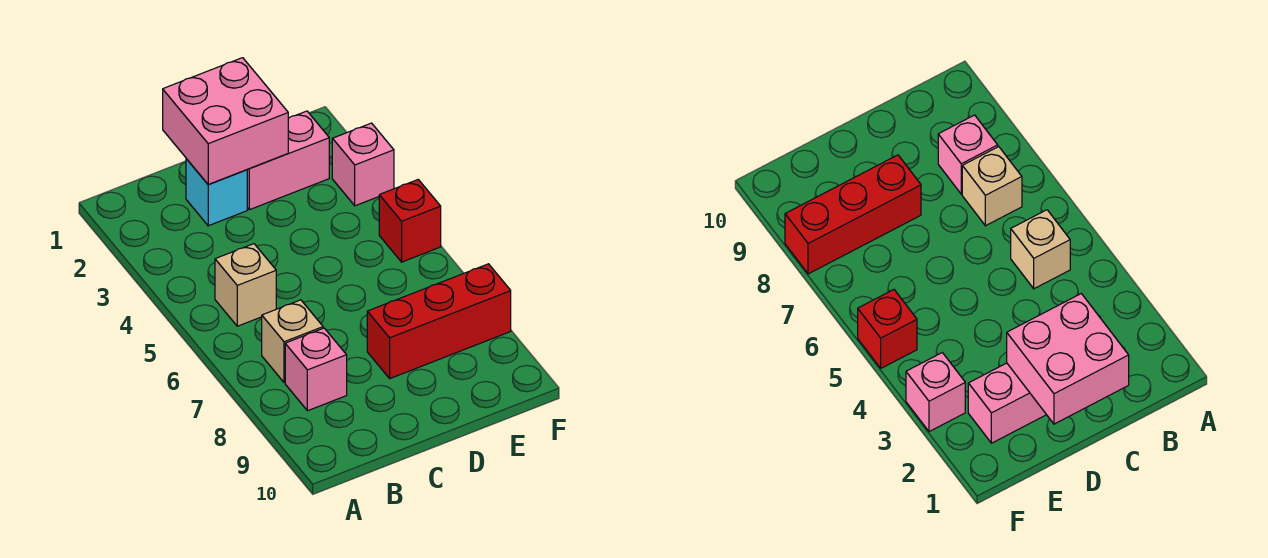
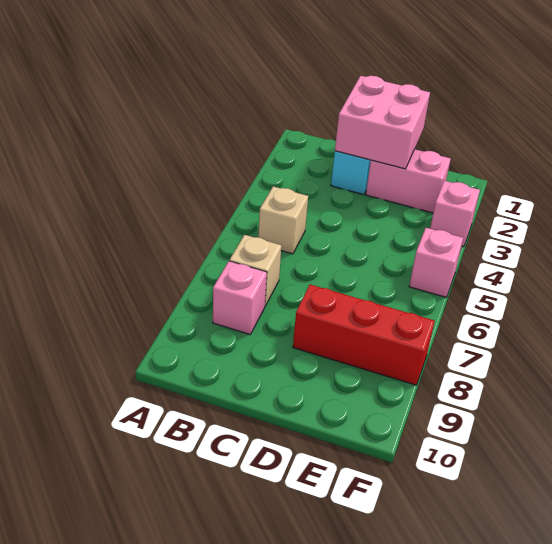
red brick F5 level 1 -> pink brick F5 level 1

